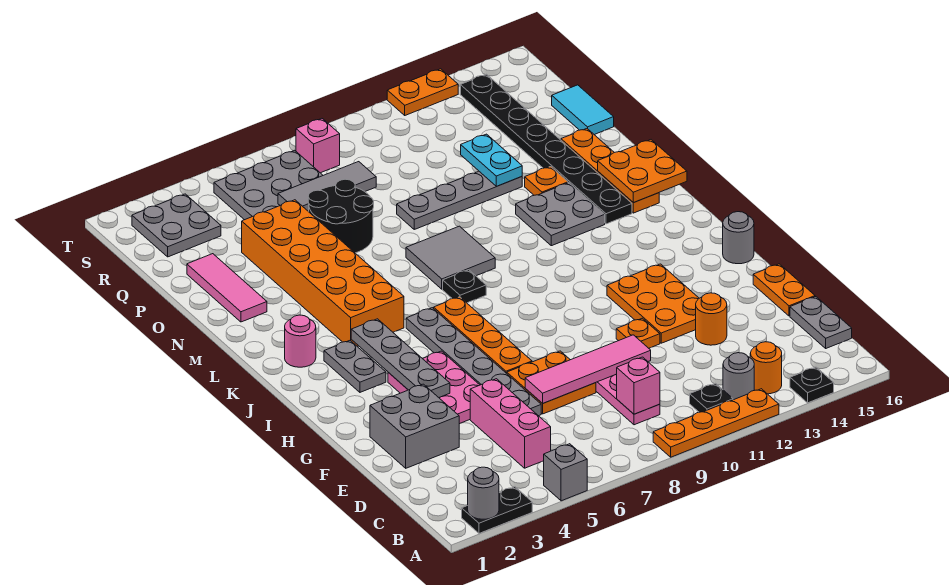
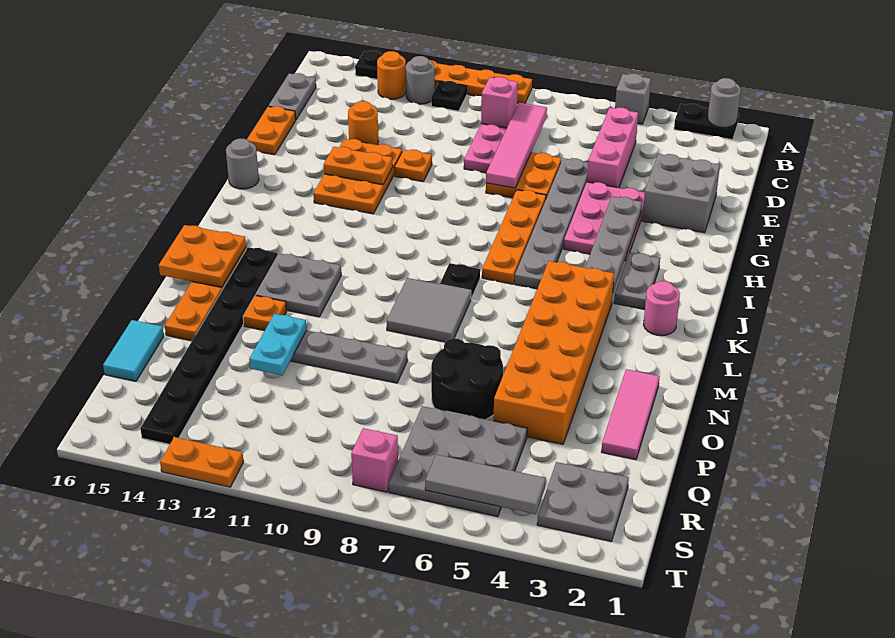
pink tile E7:E10 level 2 -> pink tile C8:F8 level 2
none -> orange plate G12:G13 level 2
grey tile Q6:Q8 level 2 -> grey tile S4:S6 level 2

